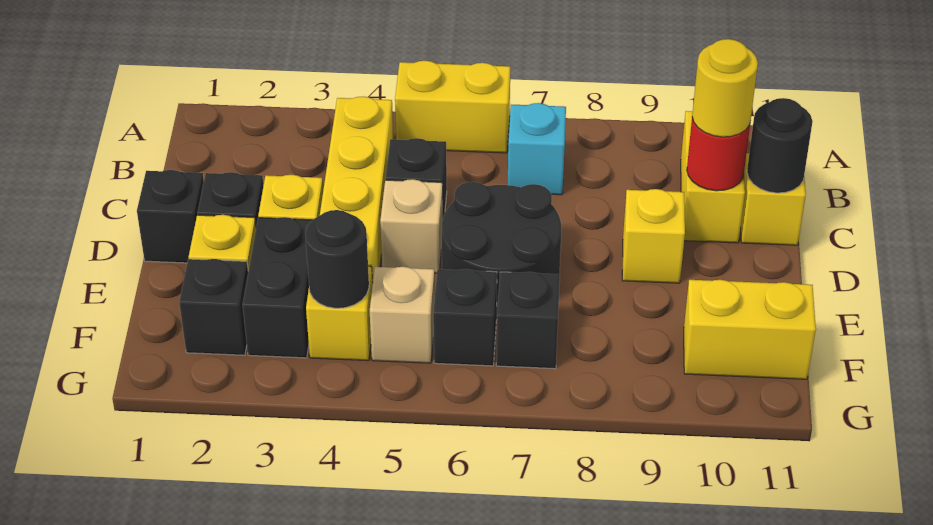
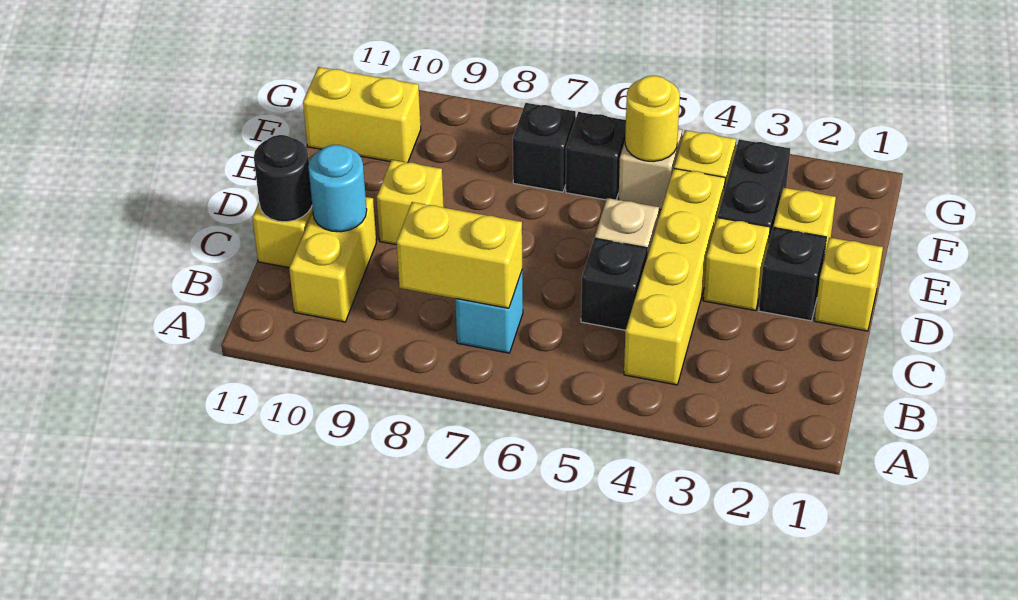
yellow brick A5:A6 level 1 -> yellow brick B7:B8 level 2
red round brick C10 level 2 -> cyan round brick C10 level 2
yellow round brick C10 level 3 -> yellow round brick F5 level 2
black brick D1 level 1 -> yellow brick D1 level 1
black round brick D6:E7 level 1 -> none
black brick F2 level 1 -> none
black round brick F4 level 2 -> none

